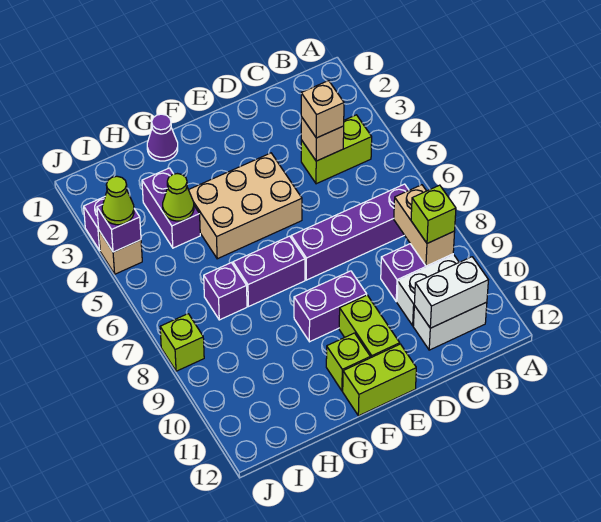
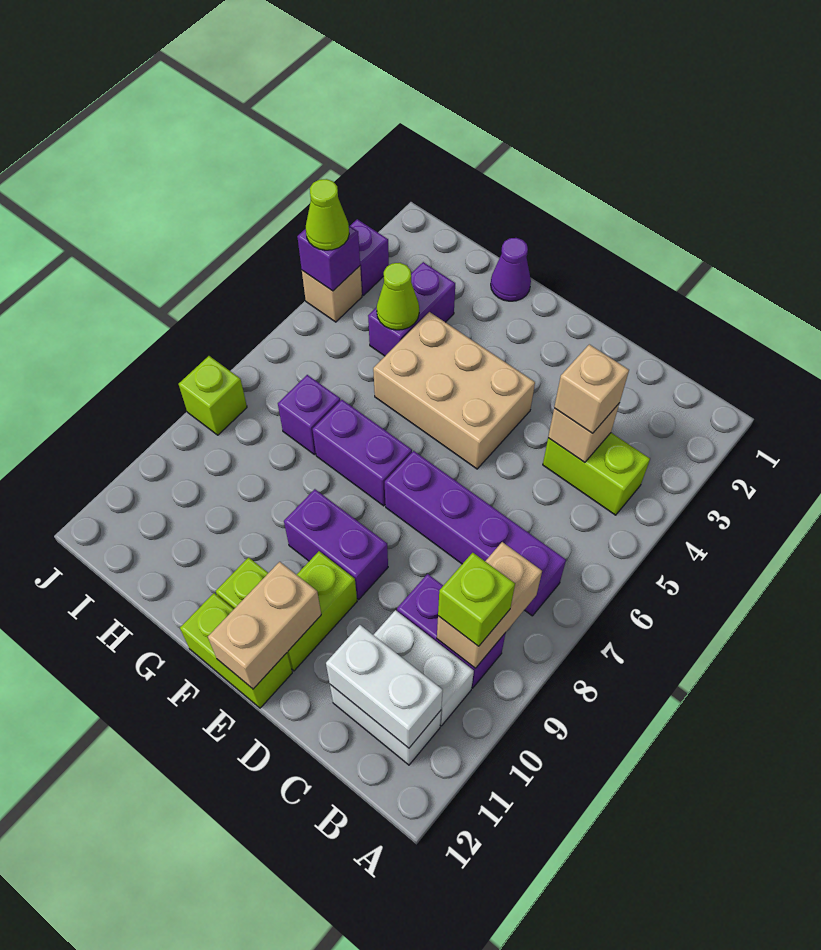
none -> tan brick E11:E12 level 2

